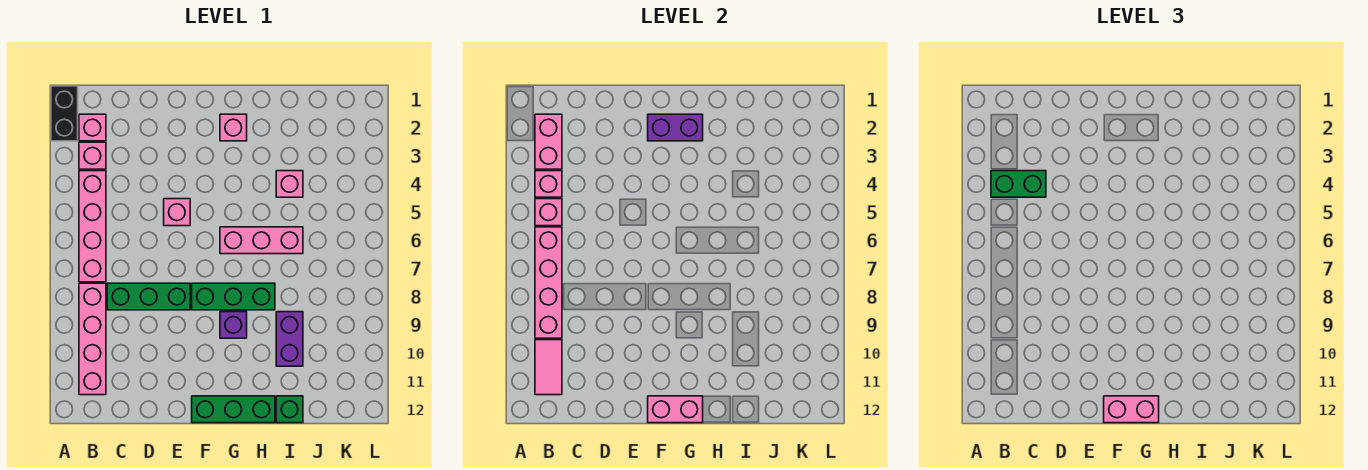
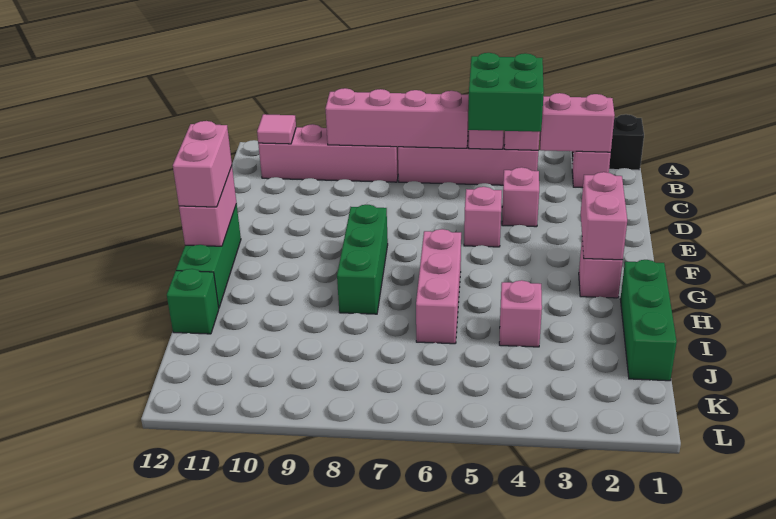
pink brick B3 level 1 -> pink brick D4 level 1
green brick B4:C4 level 3 -> green brick B4:C5 level 3
pink tile B10:B11 level 2 -> pink tile B11 level 2
green brick C8:E8 level 1 -> green brick H1:J1 level 1
purple brick F2:G2 level 2 -> pink brick F2:G2 level 2
purple brick G9 level 1 -> none
purple brick I9:I10 level 1 -> none

